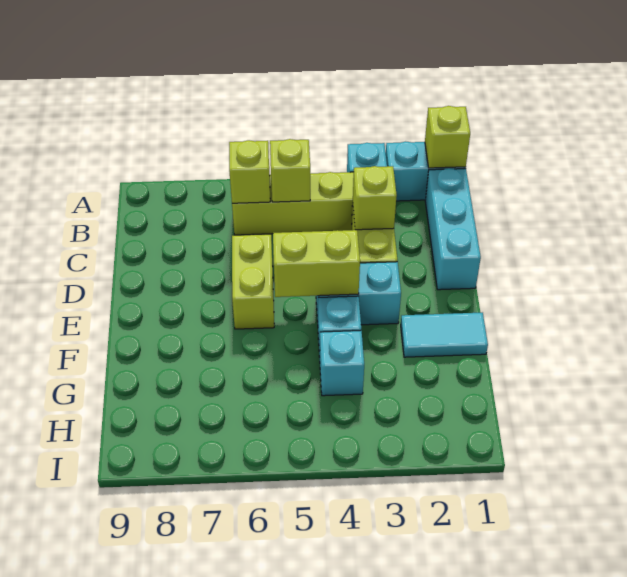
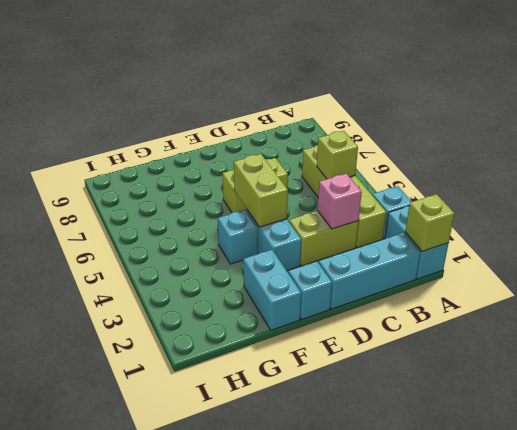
lime brick B6 level 2 -> none
lime brick C3 level 2 -> pink brick C3 level 2
cyan tile F1:F2 level 1 -> cyan brick F1:F2 level 1
cyan brick G4 level 1 -> cyan brick E1 level 1

